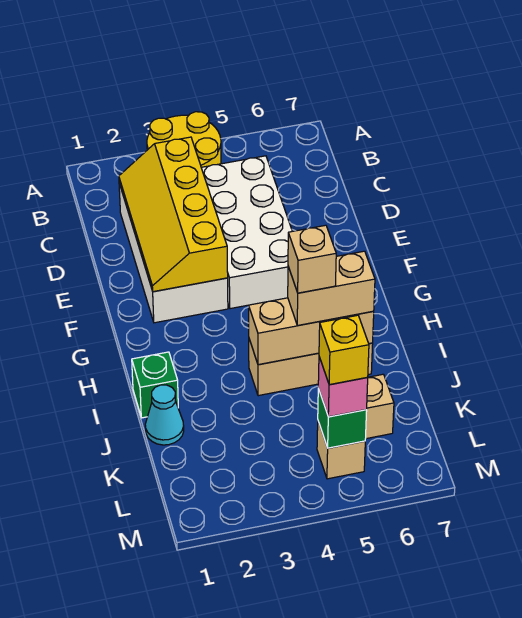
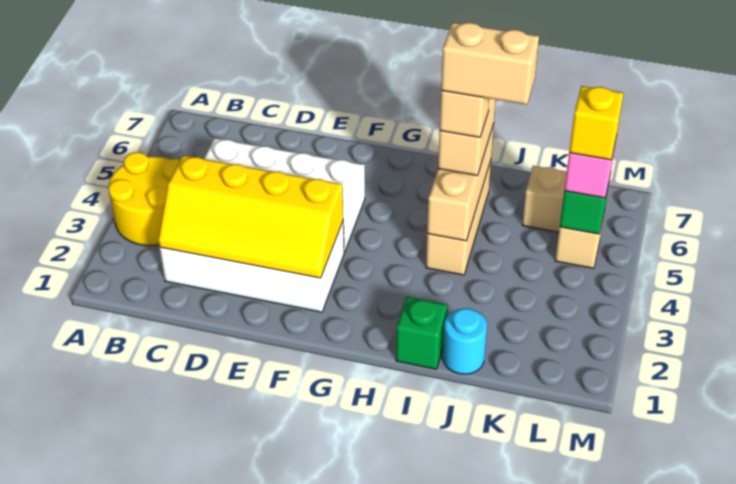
none -> tan brick I5:J5 level 5
cyan cone J1 level 1 -> cyan round brick J1 level 1

